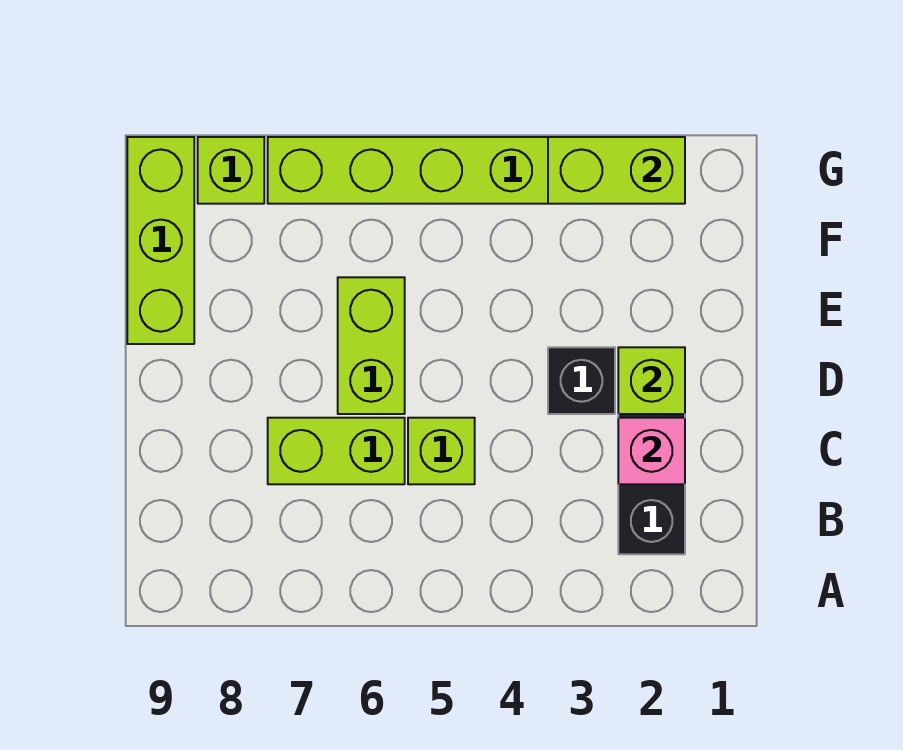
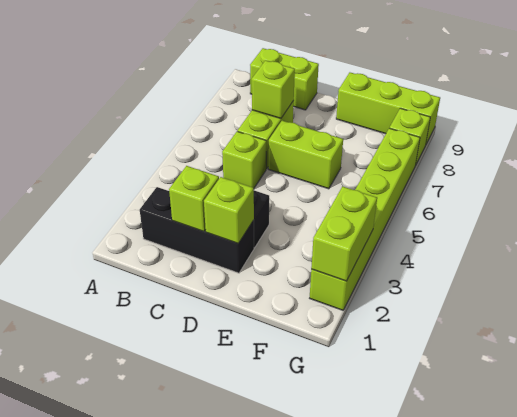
none -> lime brick B9:C9 level 1
pink brick C2 level 2 -> lime brick C2 level 2
none -> lime brick C7 level 2

